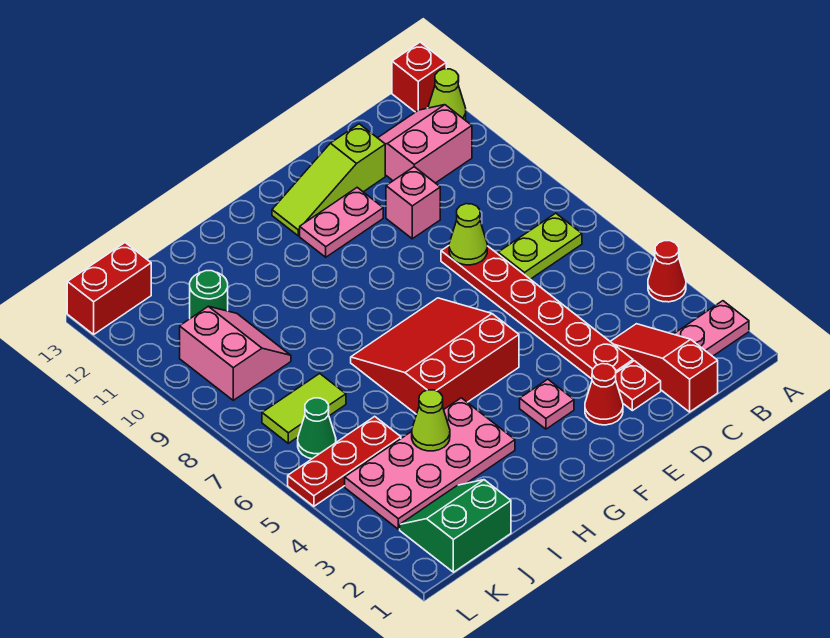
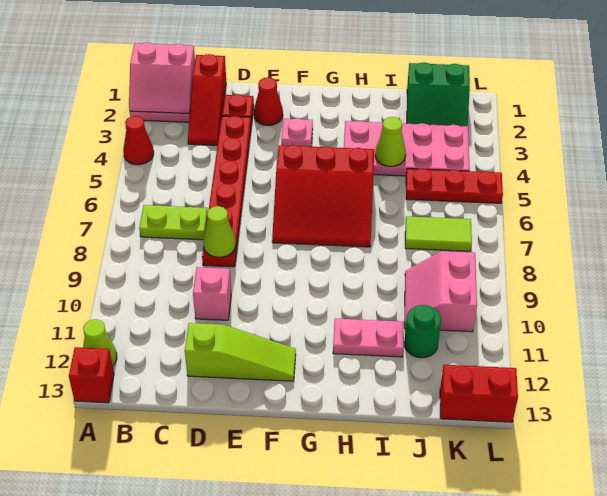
pink slope B11:C12 level 1 top 11 -> pink slope A1:B2 level 2 top 1
pink plate E11:F11 level 1 -> pink plate H11:I11 level 1
green cone K6 level 1 -> none

